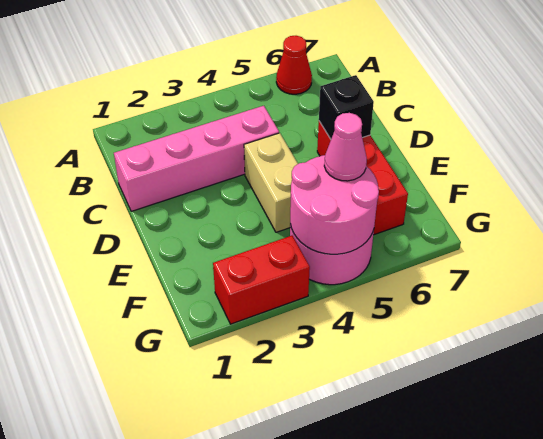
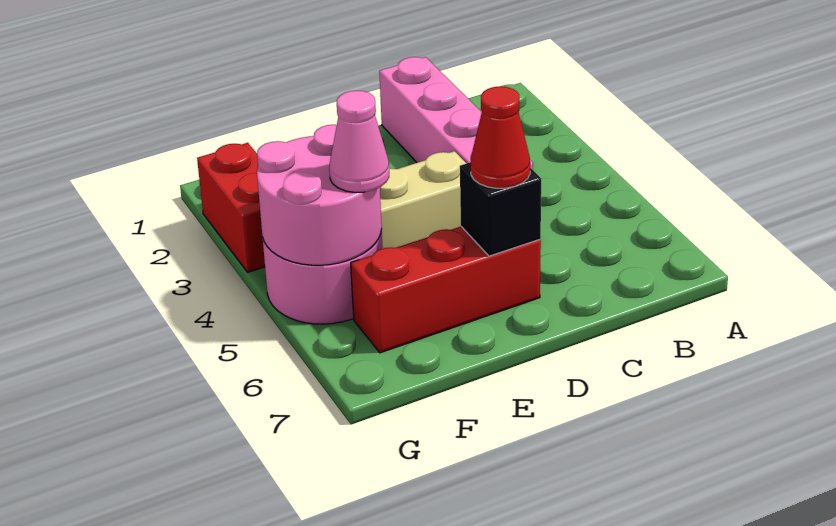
red cone A6 level 1 -> red cone D6 level 3

